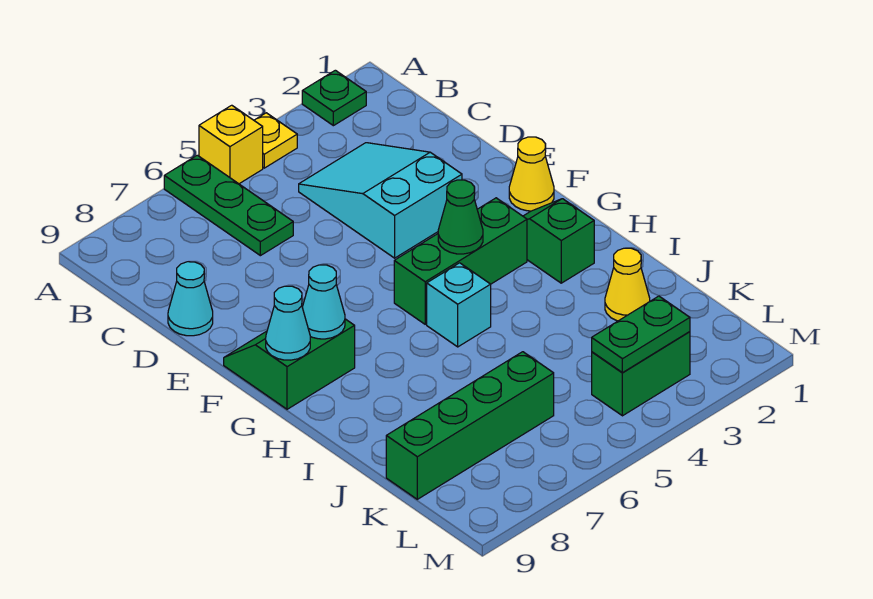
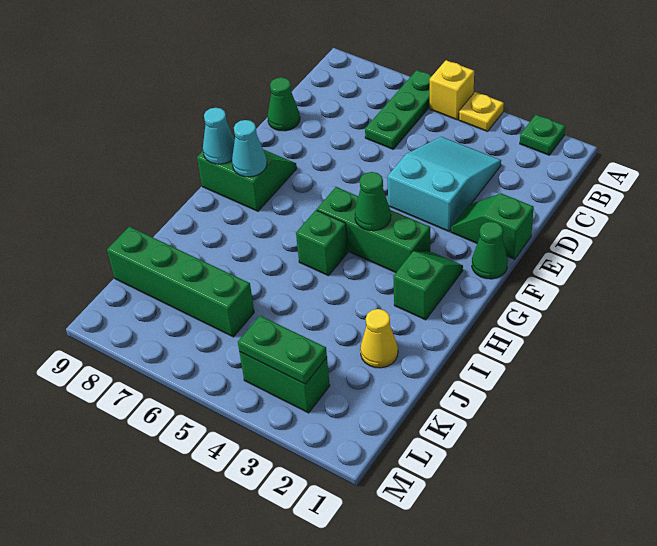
cyan cone D9 level 1 -> green cone D9 level 1
none -> green slope E1:E2 level 1 top 1
yellow cone F1 level 1 -> green cone F1 level 1
cyan brick H5 level 1 -> green brick H5 level 1

